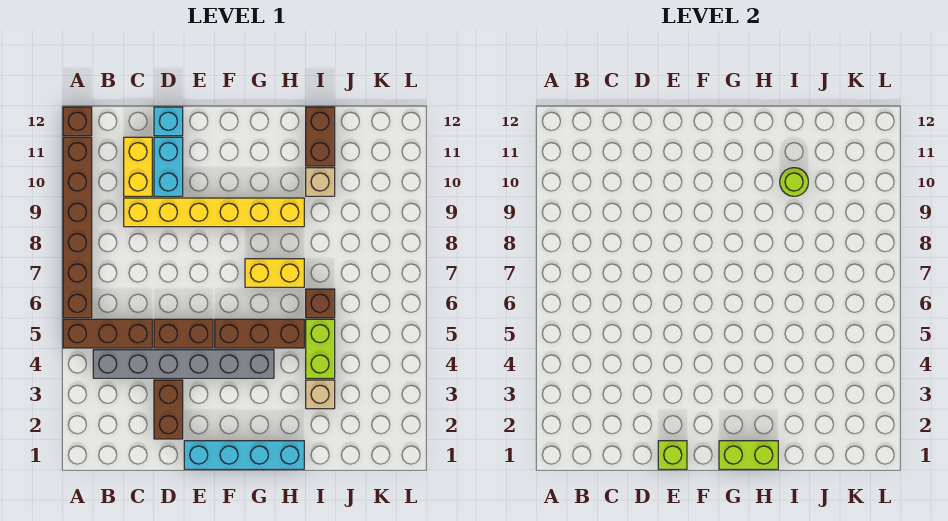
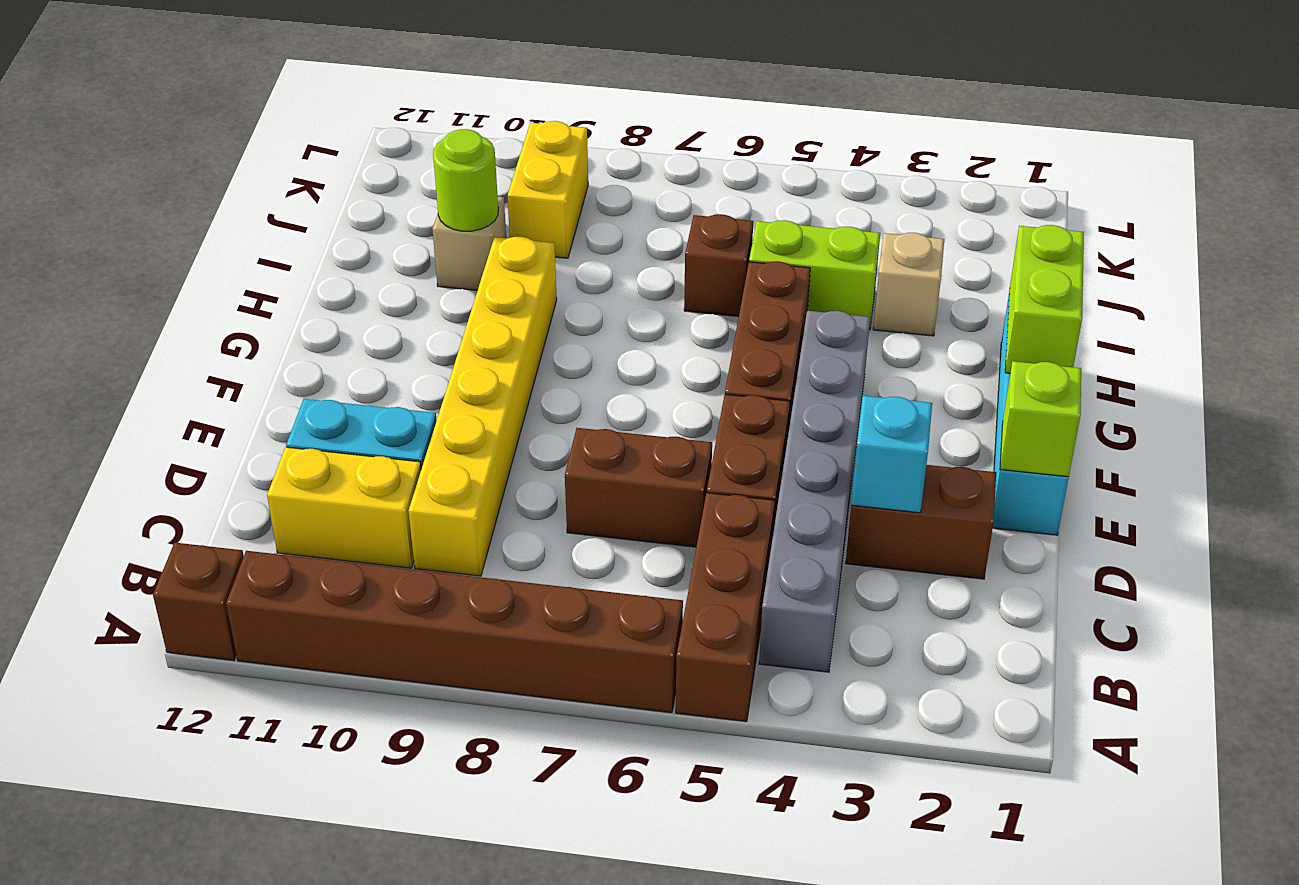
cyan brick D12 level 1 -> cyan brick D3 level 2
yellow brick G7:H7 level 1 -> yellow brick J9:K9 level 1
brown brick I11:I12 level 1 -> brown brick D6:D7 level 1

